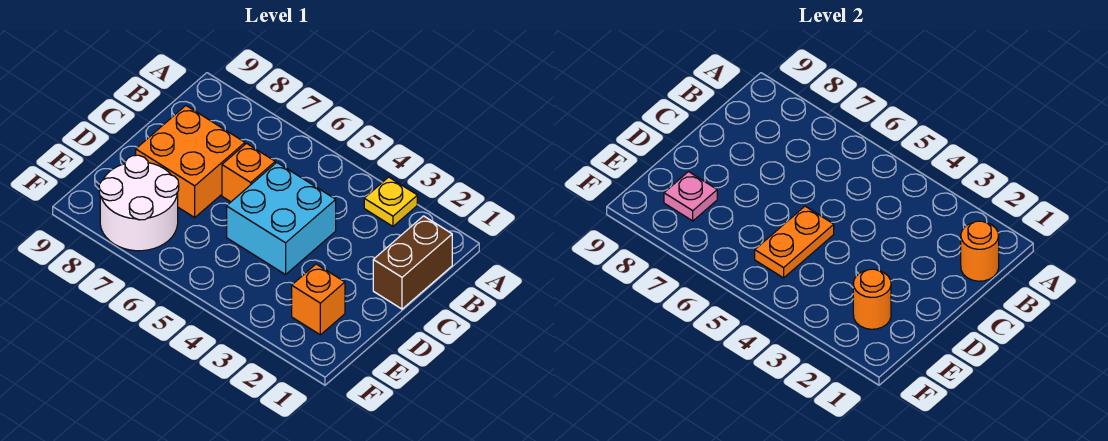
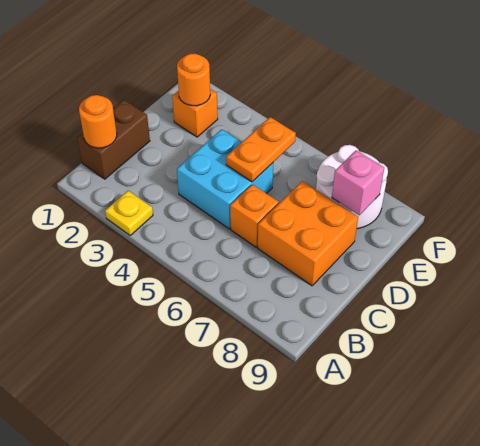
pink plate E8 level 2 -> pink brick E8 level 2

